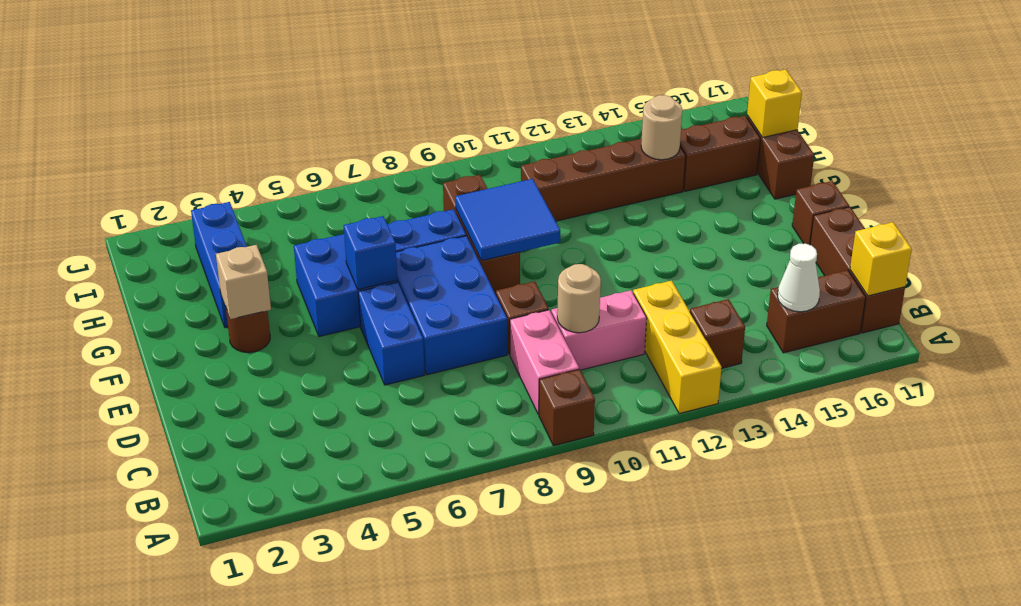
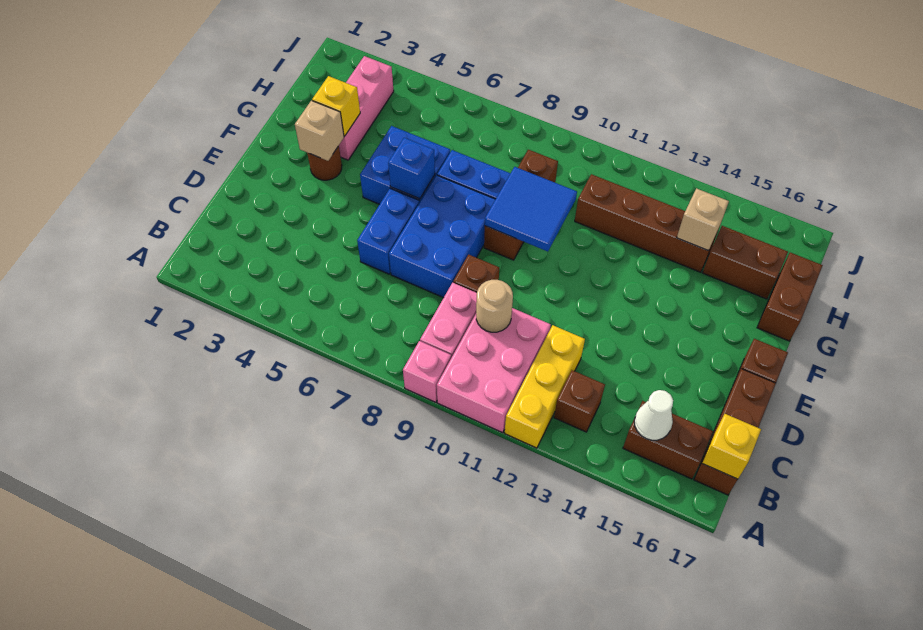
brown brick A9 level 1 -> pink brick A9 level 1
pink brick C10:C11 level 1 -> pink brick A10:C11 level 1
blue brick G3:I3 level 1 -> pink brick G3:I3 level 1
tan round brick H14 level 2 -> tan brick H14 level 2
yellow brick H17 level 2 -> yellow brick G3 level 2

